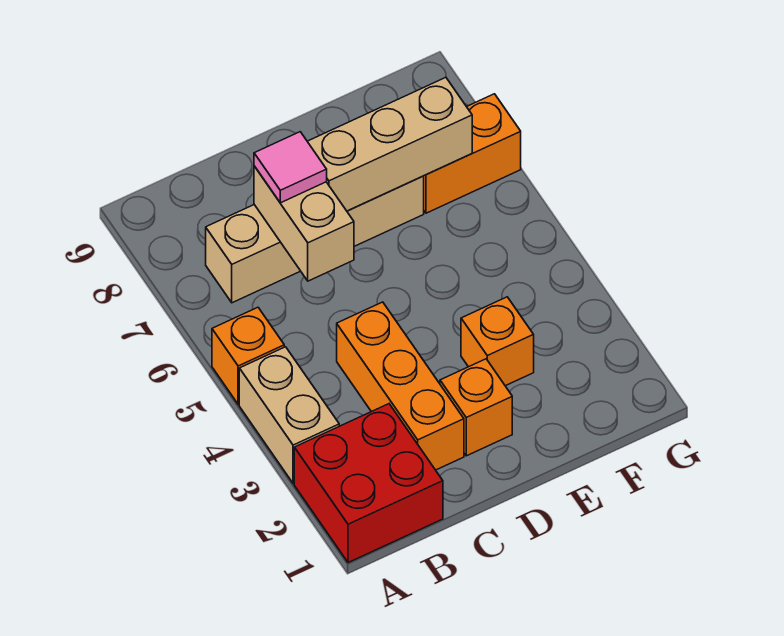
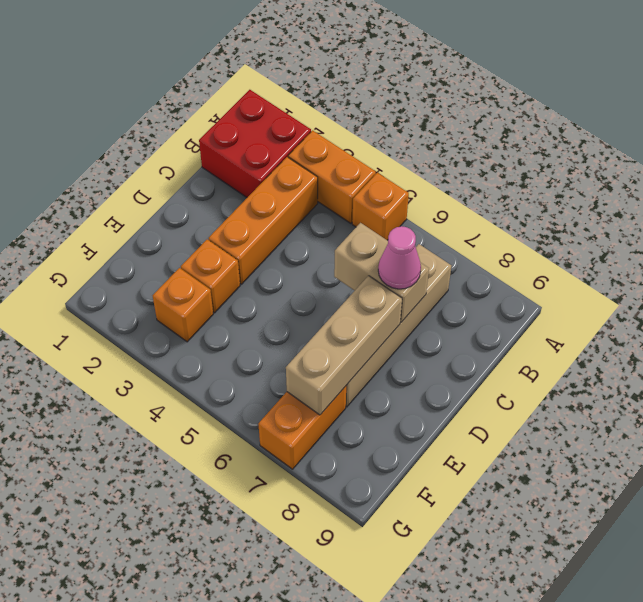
tan brick A3:A4 level 1 -> orange brick A3:A4 level 1
orange brick C2:C4 level 1 -> orange brick B3:D3 level 1
pink tile C7 level 3 -> pink cone C7 level 3
orange brick D2 level 1 -> orange brick F3 level 1

